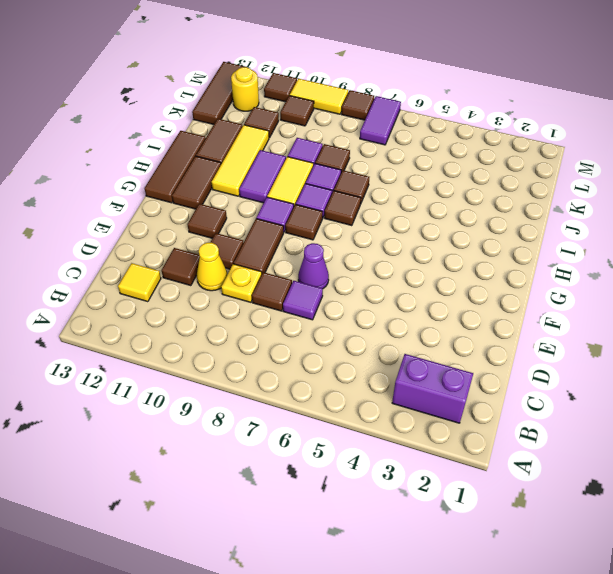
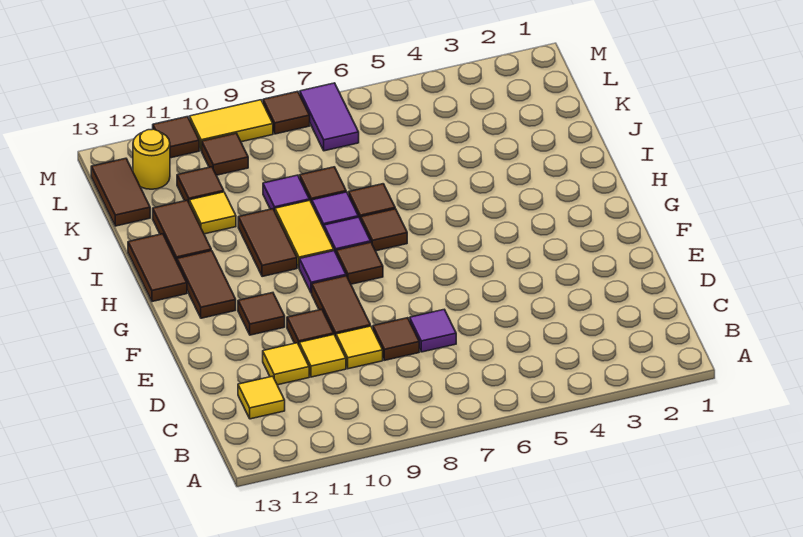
purple brick B2:B3 level 1 -> none
yellow plate D9 level 1 -> yellow tile D9 level 1
yellow cone D10 level 1 -> yellow tile D10 level 1
brown tile D11 level 1 -> yellow tile D11 level 1
purple cone E7 level 1 -> none
brown tile G13:I13 level 1 -> brown tile H13:I13 level 1
purple tile H10:I10 level 1 -> brown tile H10:I10 level 1
yellow tile H11:J11 level 1 -> yellow tile J11 level 1
brown tile K13:M13 level 1 -> brown tile K13:L13 level 1

